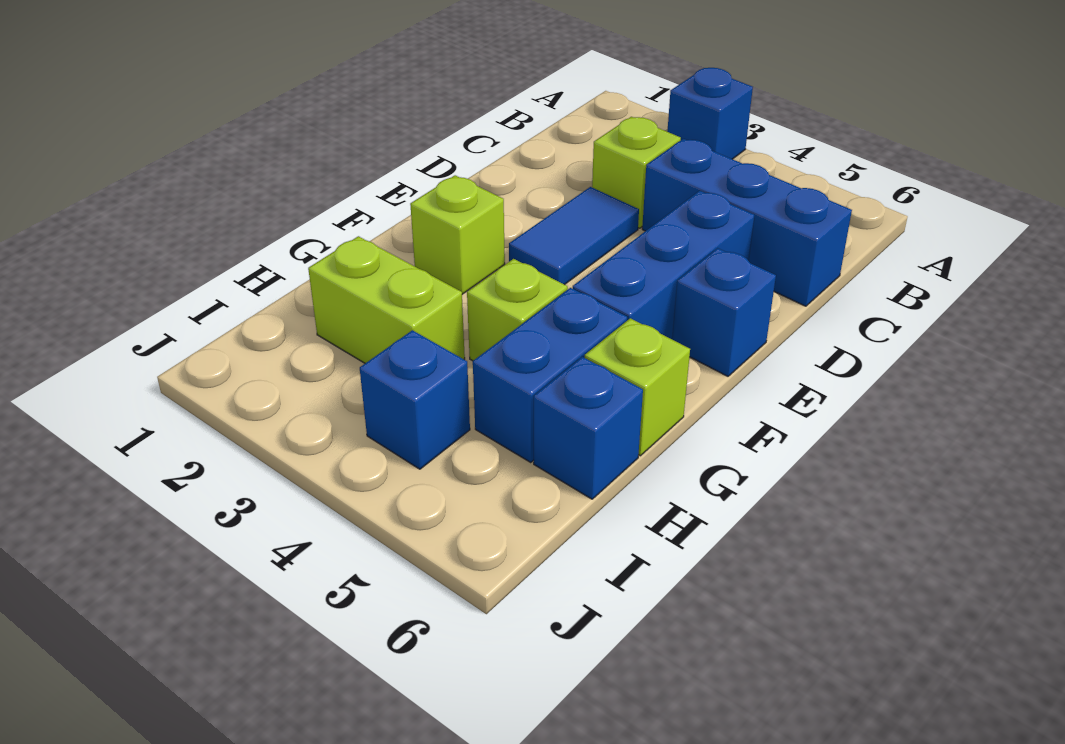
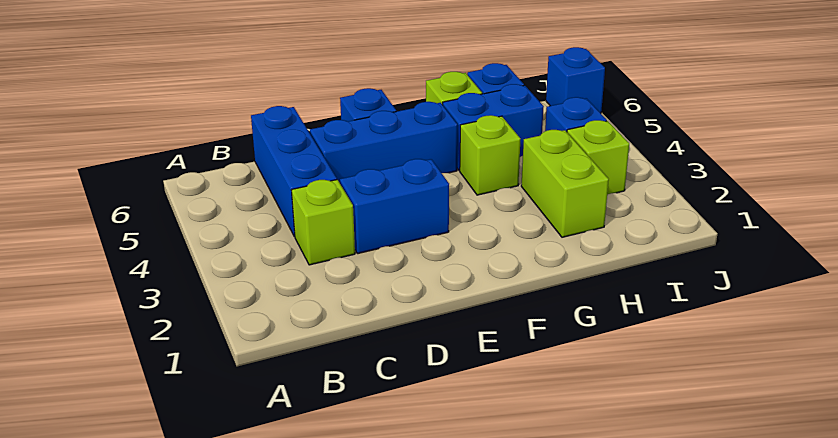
blue brick A3 level 1 -> blue brick J6 level 1
blue tile D3:E3 level 1 -> blue brick D3:E3 level 1
lime brick F2 level 1 -> lime brick I3 level 1

